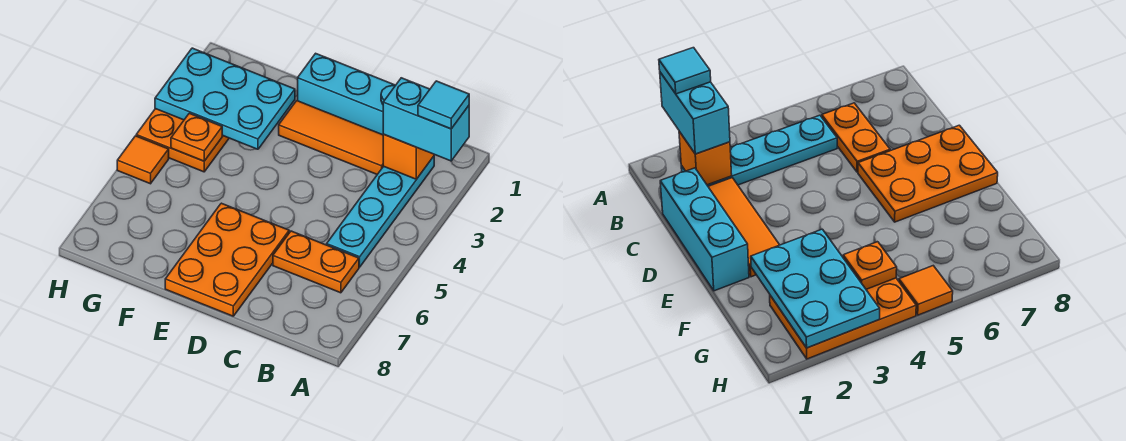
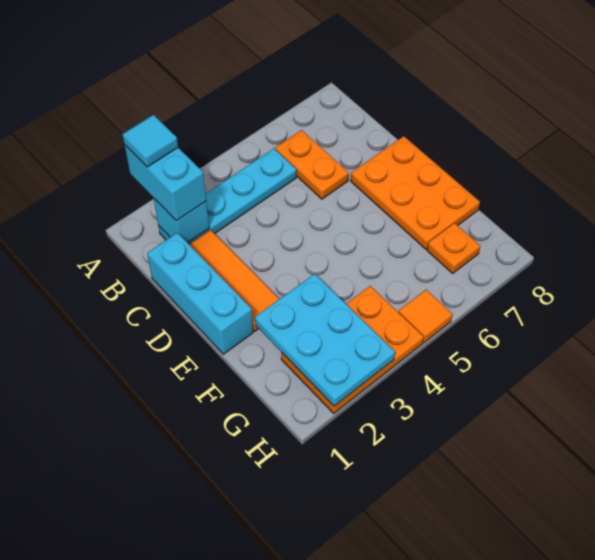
orange brick B2 level 2 -> cyan brick B2 level 2
orange plate D6:E8 level 1 -> orange plate D7:F8 level 1
orange plate G4 level 2 -> orange plate G7 level 1

